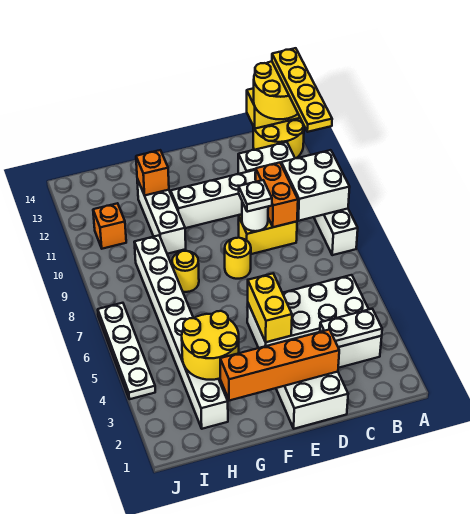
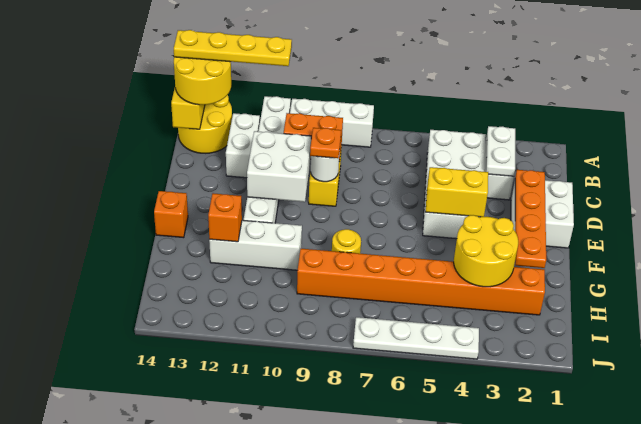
white brick A9:B10 level 2 -> white brick D10:E11 level 2
orange brick D2:G2 level 2 -> orange plate D2:G2 level 2
white plate D9 level 3 -> orange plate D9 level 3
yellow round brick E8 level 1 -> none
white brick H2:H9 level 1 -> orange brick H2:H9 level 1
orange brick I11 level 1 -> orange brick F14 level 1

